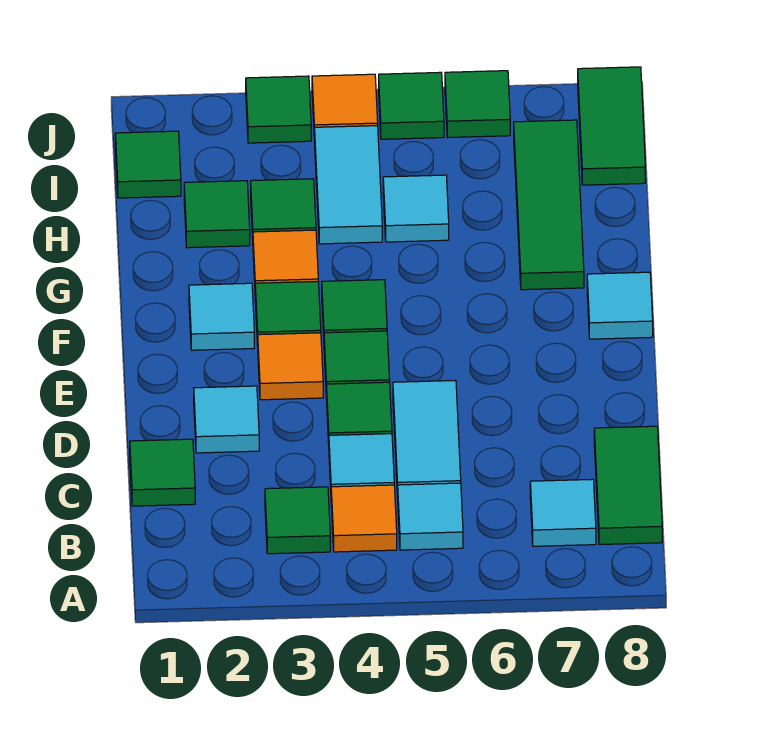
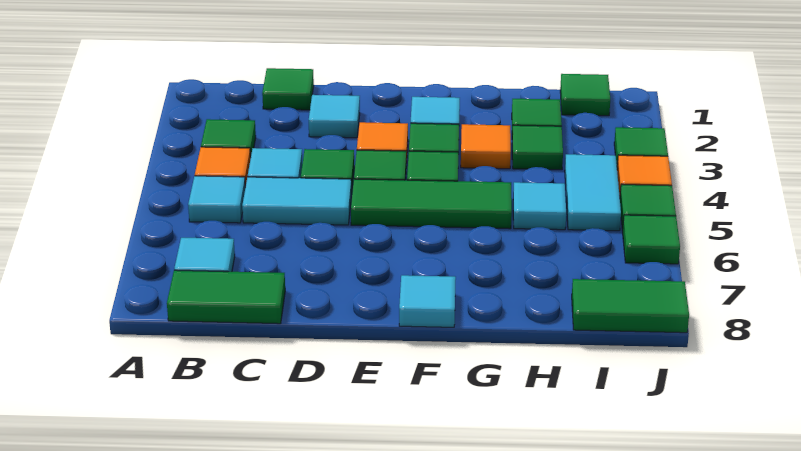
green tile G7:I7 level 1 -> green tile E5:G5 level 1
cyan tile H4:I4 level 1 -> cyan tile I4:I5 level 1

